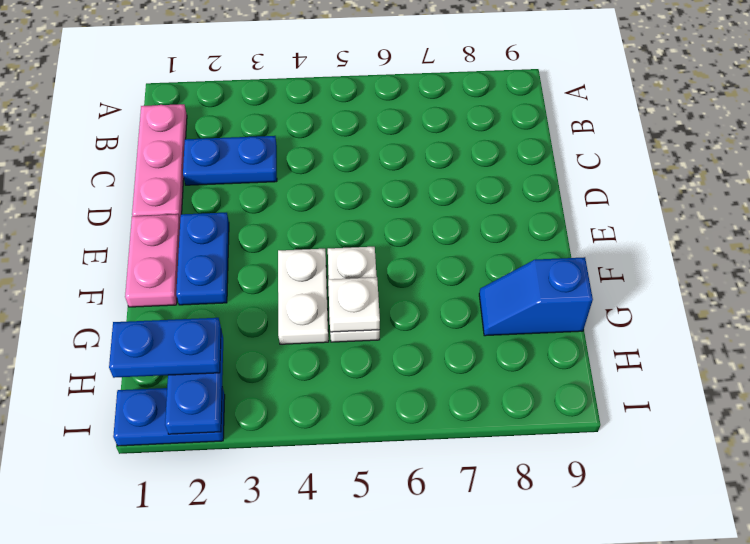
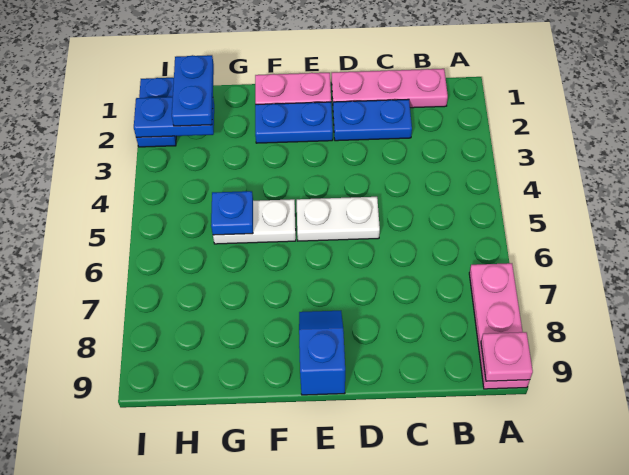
none -> pink plate A7:A9 level 1
none -> pink plate A9 level 2
blue plate C2:C3 level 1 -> blue plate C2:D2 level 1
white plate F4:G4 level 1 -> white plate D5:E5 level 1
white plate G5 level 2 -> blue plate G5 level 2
blue slope G8:G9 level 1 top 9 -> blue slope E8:E9 level 1 top 9

